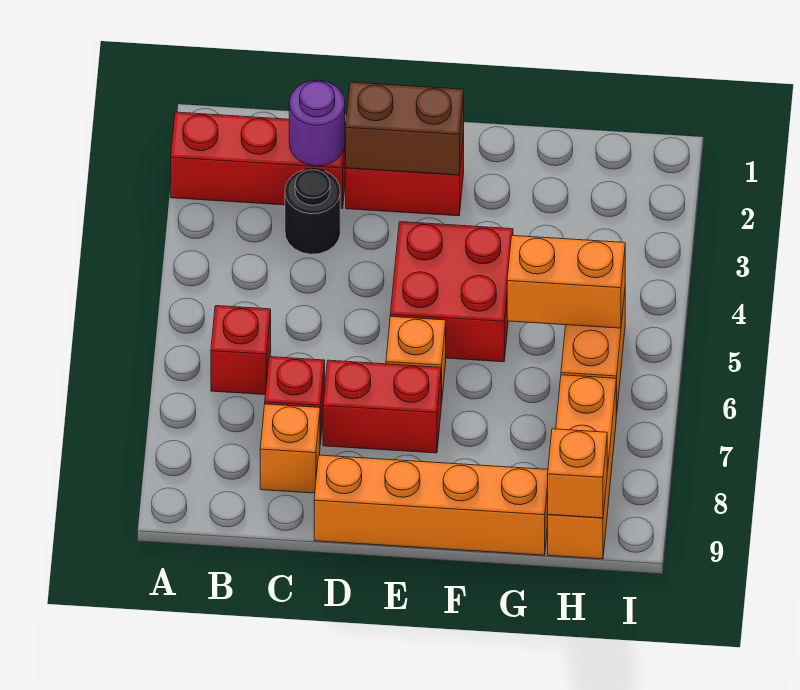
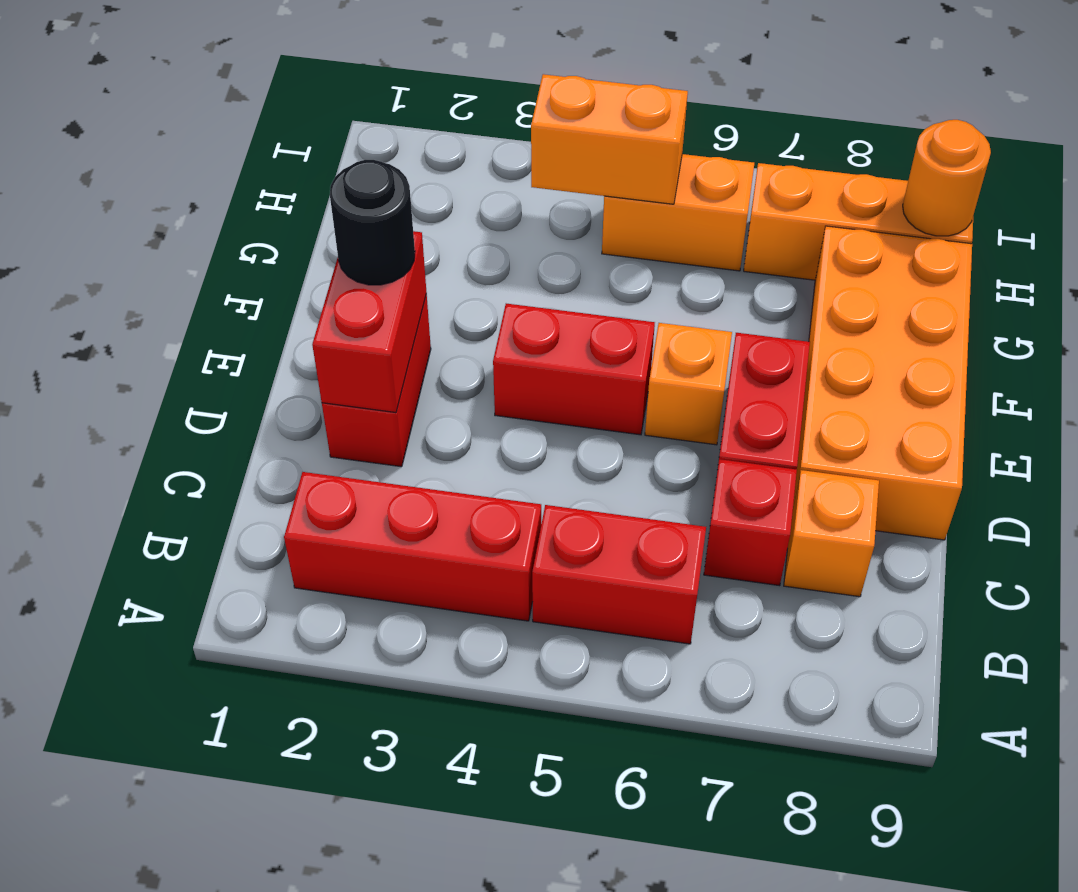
red brick A2:C2 level 1 -> red brick B2:B4 level 1
red brick B6 level 1 -> red brick B5:B6 level 1
purple round brick C2 level 2 -> none
black round brick C3 level 1 -> black round brick E2 level 3
brown brick D2:E2 level 2 -> red brick D2:E2 level 2
orange brick D9:G9 level 1 -> orange brick D8:G9 level 1
red brick E4:F5 level 1 -> red brick E4:E5 level 1
orange brick G5:H5 level 2 -> orange brick H4:H5 level 2
orange brick H9 level 2 -> orange round brick H9 level 2

